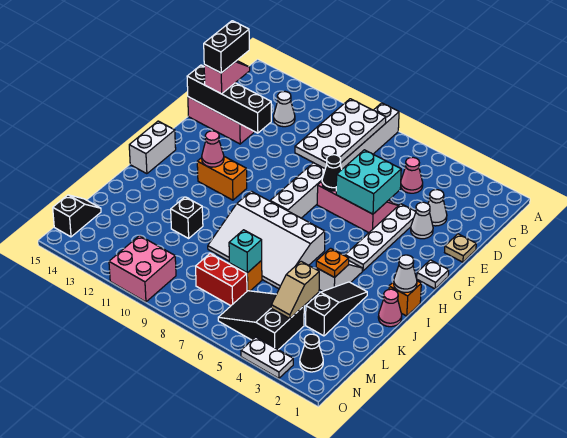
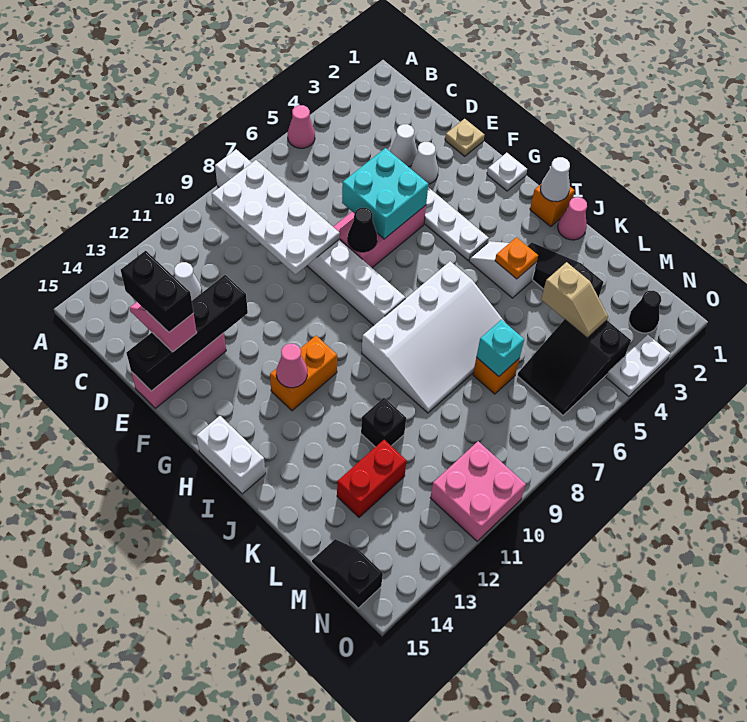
pink cone C5 level 1 -> pink cone A5 level 1
red brick M7:M8 level 1 -> red brick L12:L13 level 1

